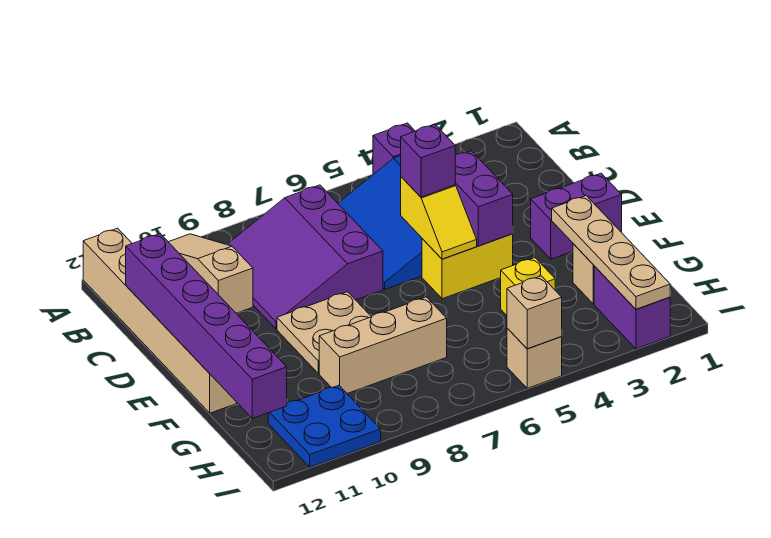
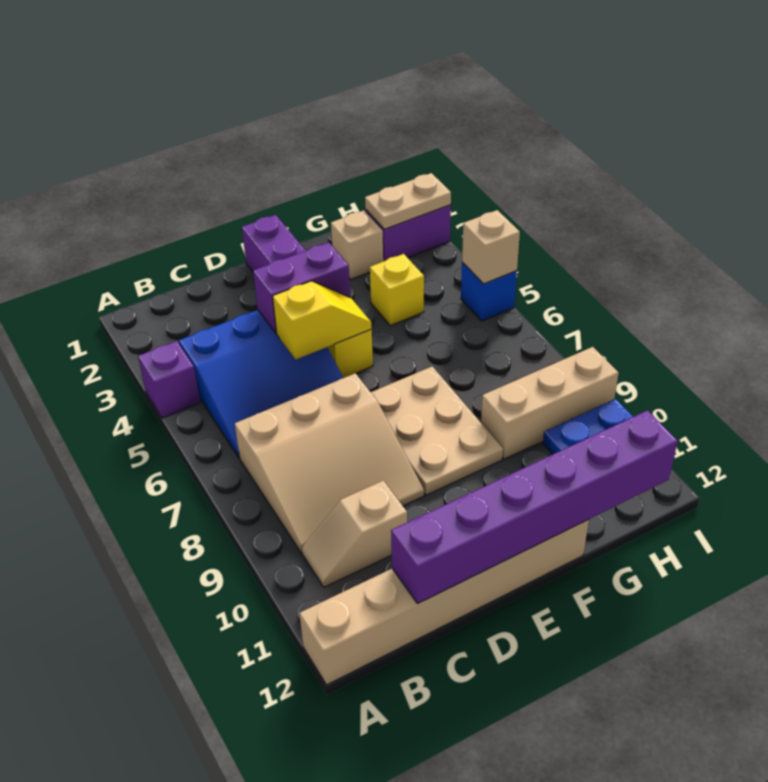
tan slope A10:C10 level 1 top C -> tan slope B10:C10 level 1 top C
purple slope B7:D9 level 1 top 7 -> tan slope B7:D9 level 1 top 7
purple brick D5 level 3 -> none
tan plate E8:F9 level 1 -> tan plate E7:F9 level 1
tan plate F2:I2 level 2 -> tan plate H2:I2 level 2
tan brick G7:G9 level 1 -> tan brick G9:I9 level 1
tan brick I5 level 1 -> blue brick I5 level 1

